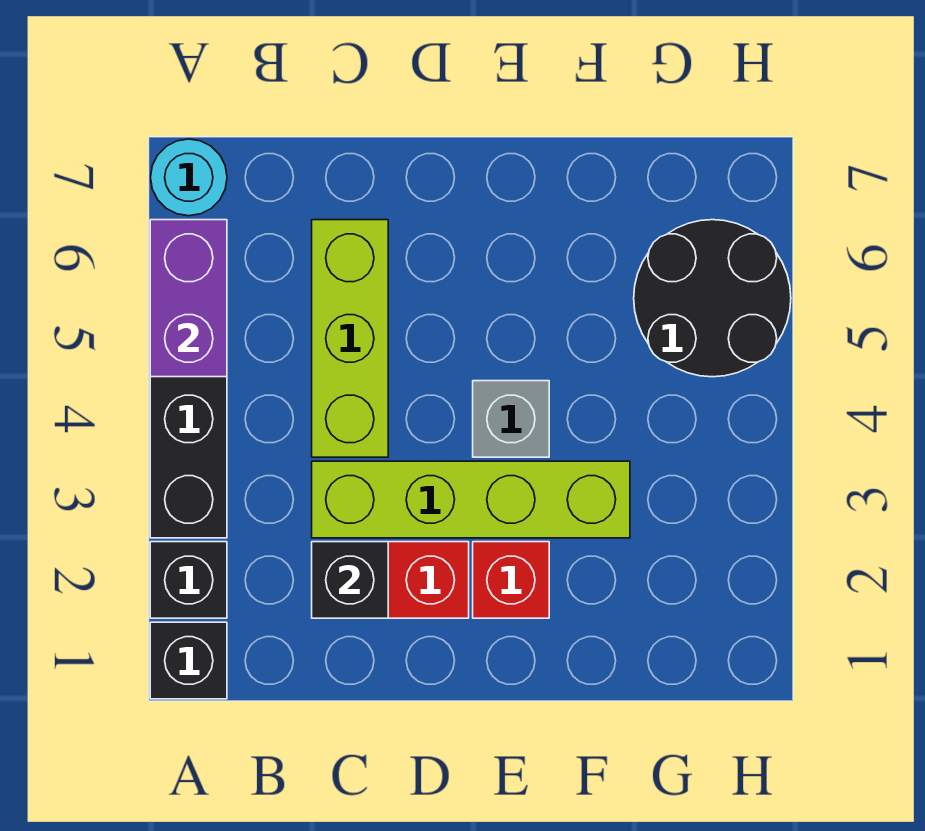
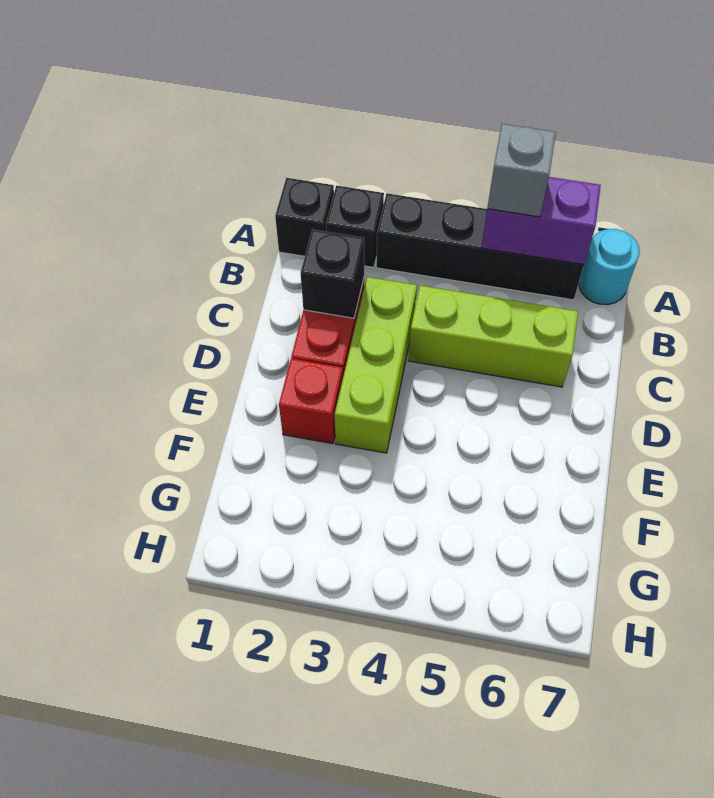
lime brick C3:F3 level 1 -> lime brick C3:E3 level 1
grey brick E4 level 1 -> grey brick A5 level 3
black round brick G5:H6 level 1 -> none

